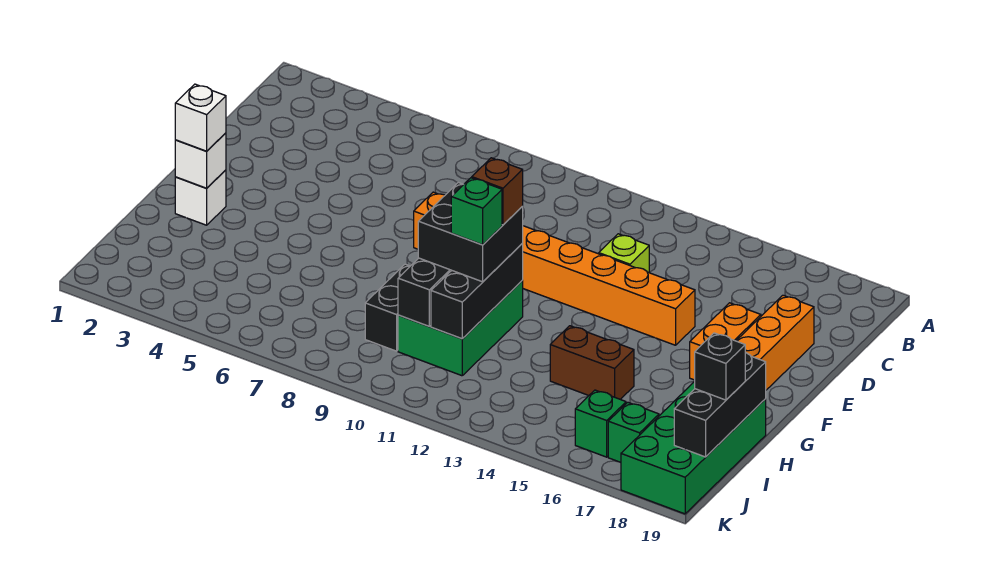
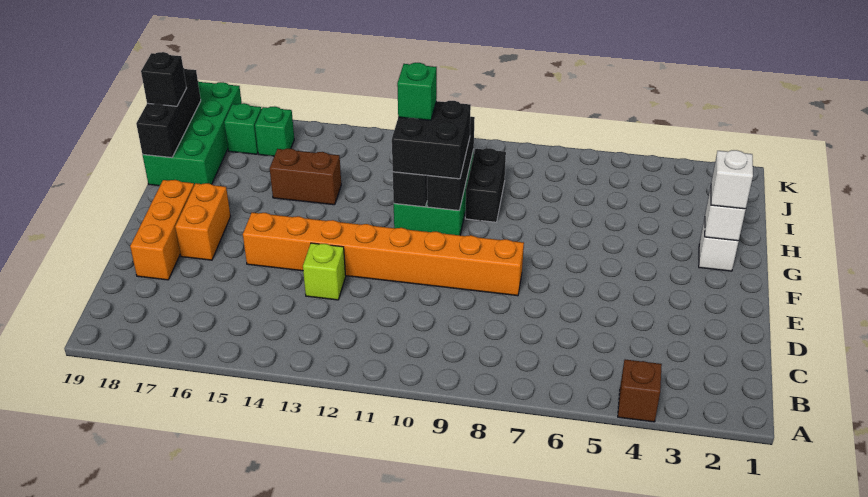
brown brick G11 level 4 -> brown brick A4 level 1

